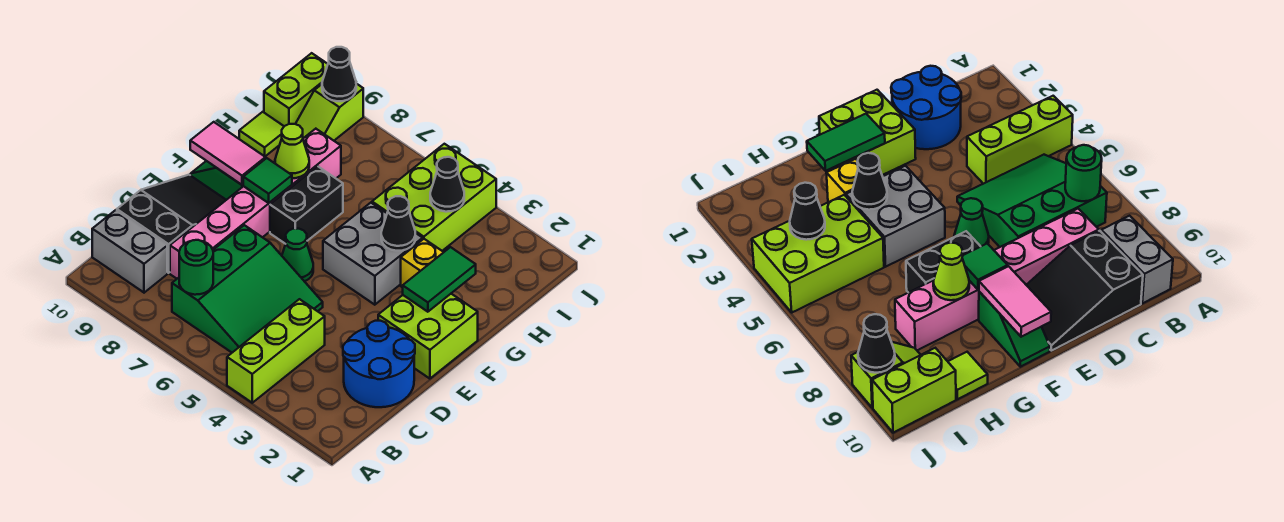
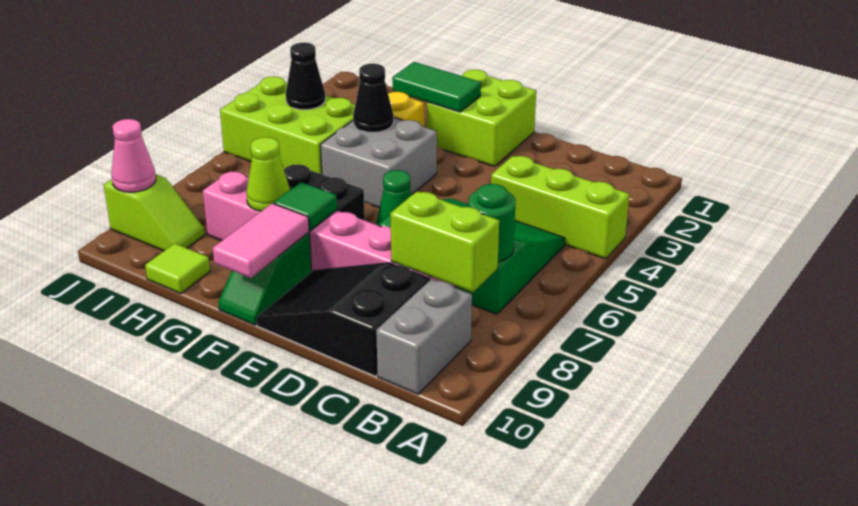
blue round brick C1:D2 level 1 -> none
lime brick I10:J10 level 1 -> lime brick B8:C8 level 2
black cone J9 level 2 -> pink cone J9 level 2

